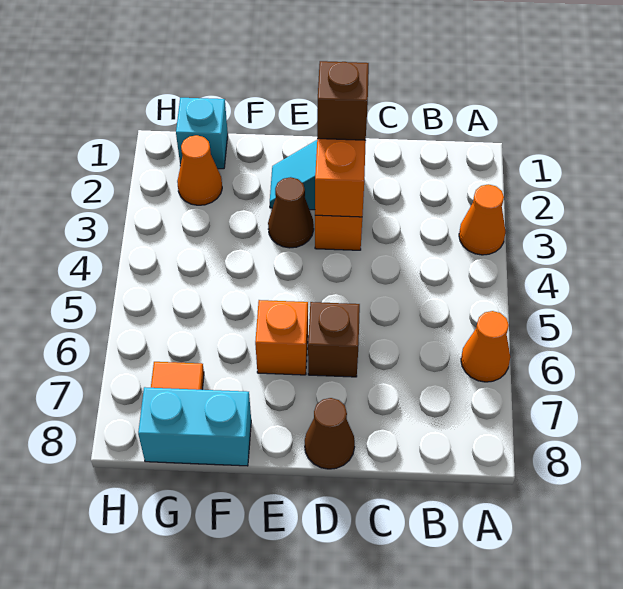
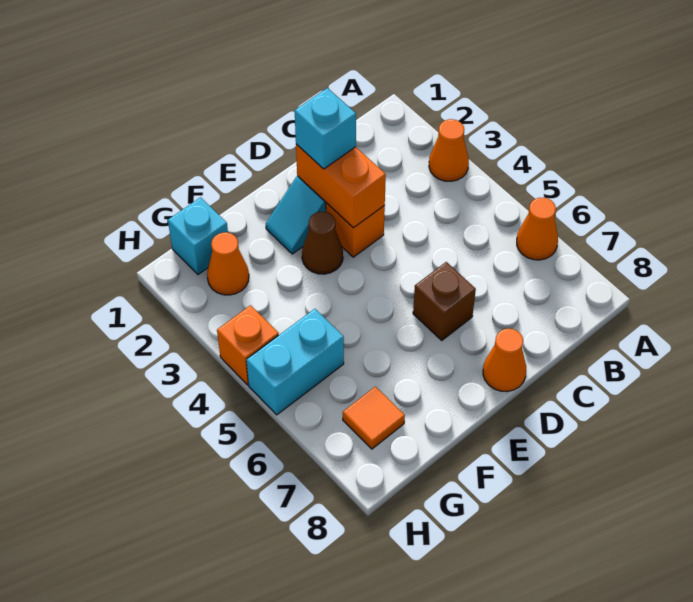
brown brick D2 level 3 -> cyan brick D2 level 3
brown cone D8 level 1 -> orange cone D8 level 1
orange brick E6 level 1 -> orange brick H4 level 1
cyan brick F8:G8 level 1 -> cyan brick G5:H5 level 1

